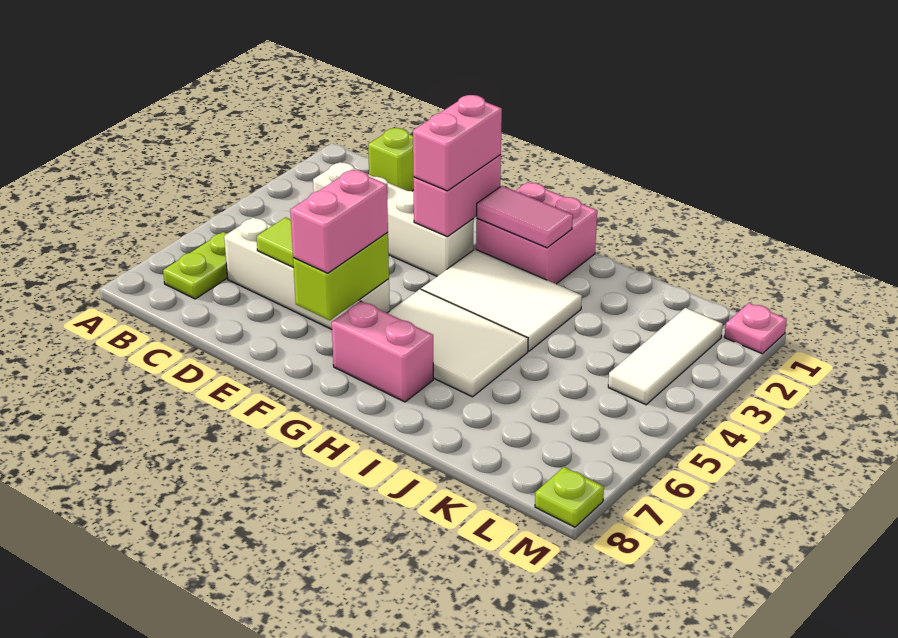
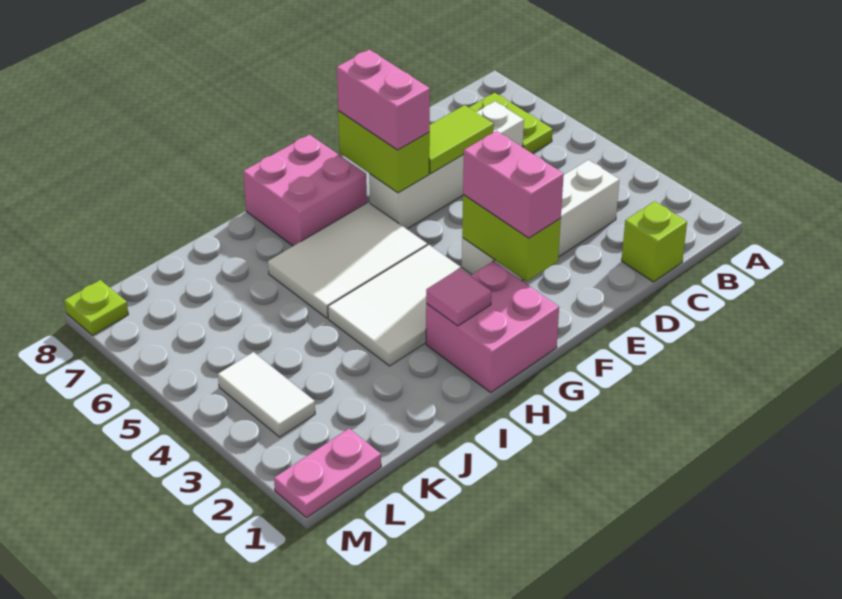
pink brick F2:F3 level 2 -> lime brick F2:F3 level 2
pink tile G2:H2 level 2 -> pink tile H2 level 2
pink brick G7:H7 level 1 -> pink brick G7:H8 level 1
white tile L2:L4 level 1 -> white tile L3:L4 level 1
pink plate M1 level 1 -> pink plate L1:M1 level 1

